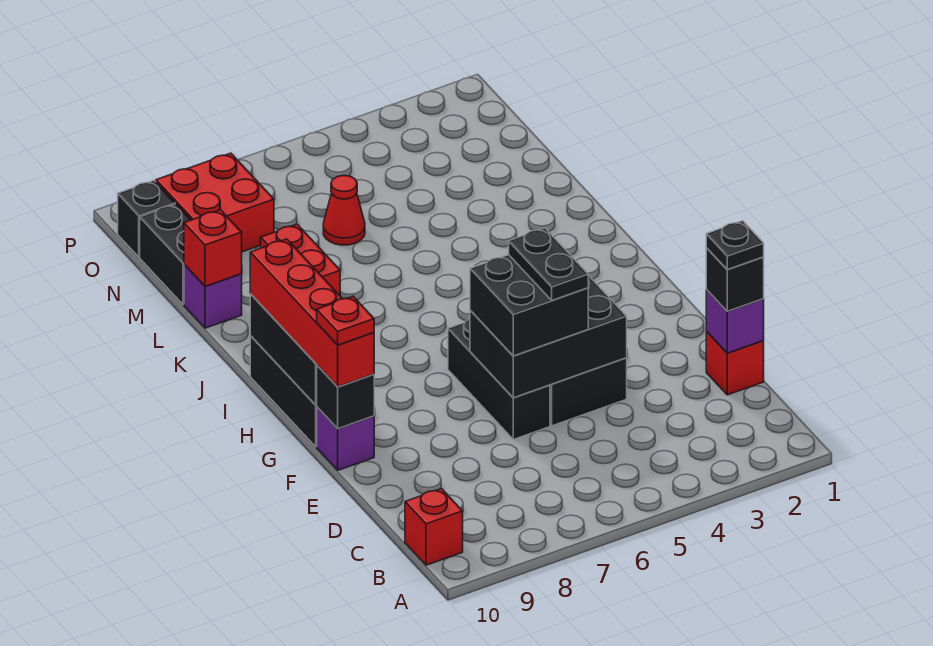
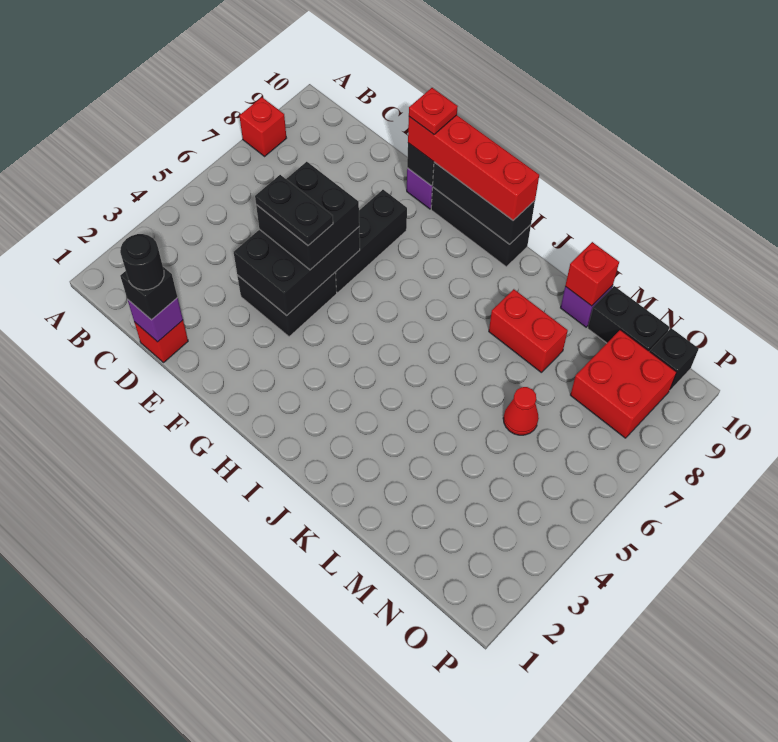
red brick B10 level 1 -> red brick A8 level 1
black plate D1 level 4 -> black round brick D1 level 4
black brick E6:G6 level 1 -> black brick F6:F8 level 1

